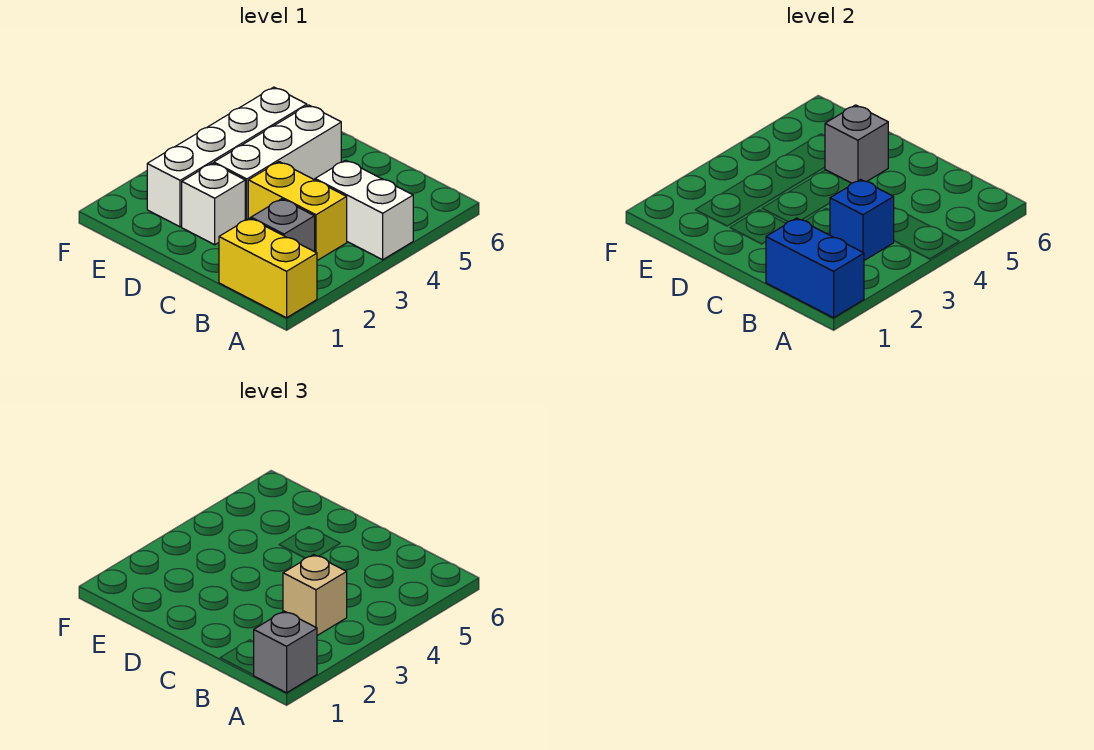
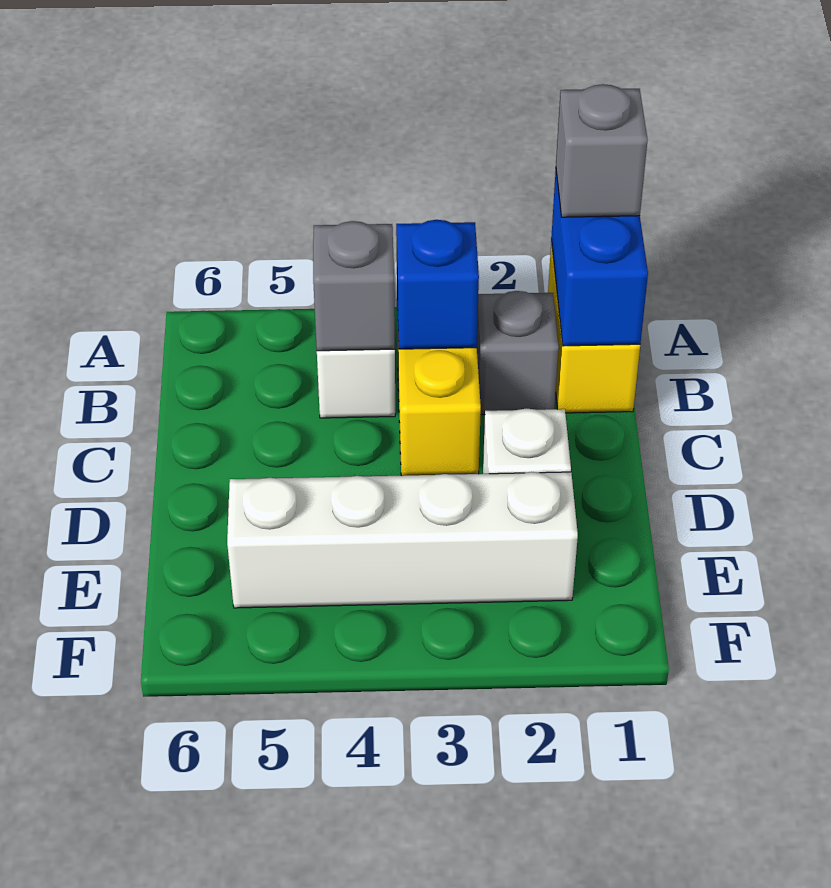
tan brick B3 level 3 -> none
white brick D3:D5 level 1 -> none
grey brick D5 level 2 -> grey brick B4 level 2

